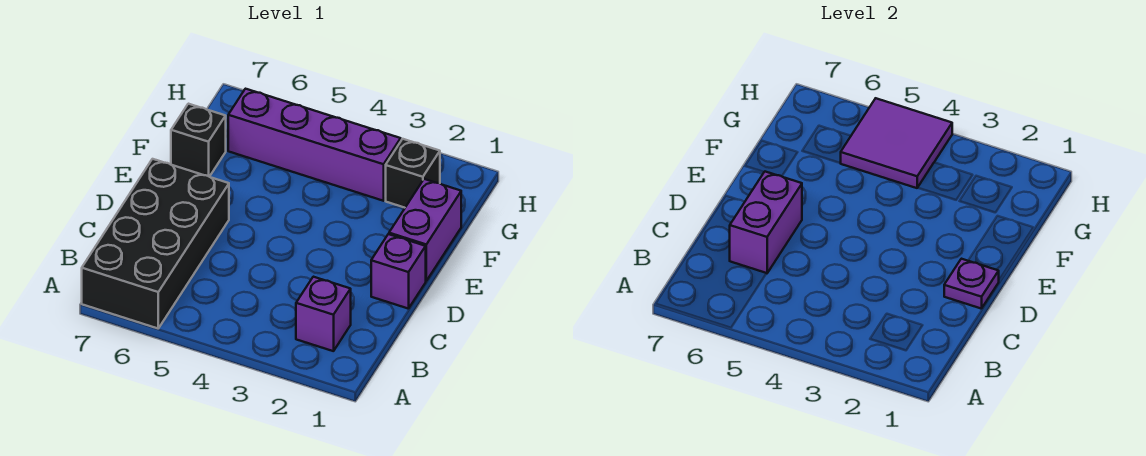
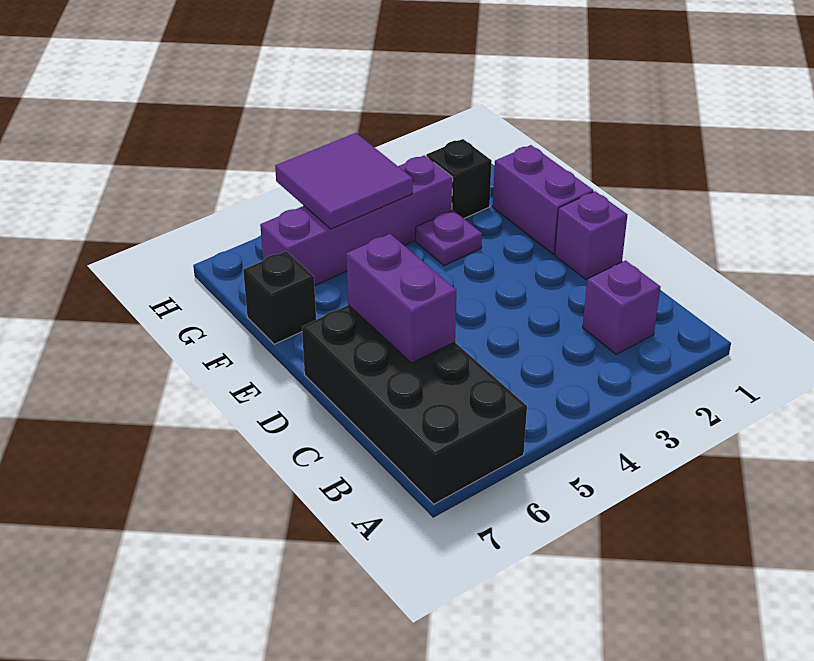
purple plate D1 level 2 -> purple plate F3 level 1

